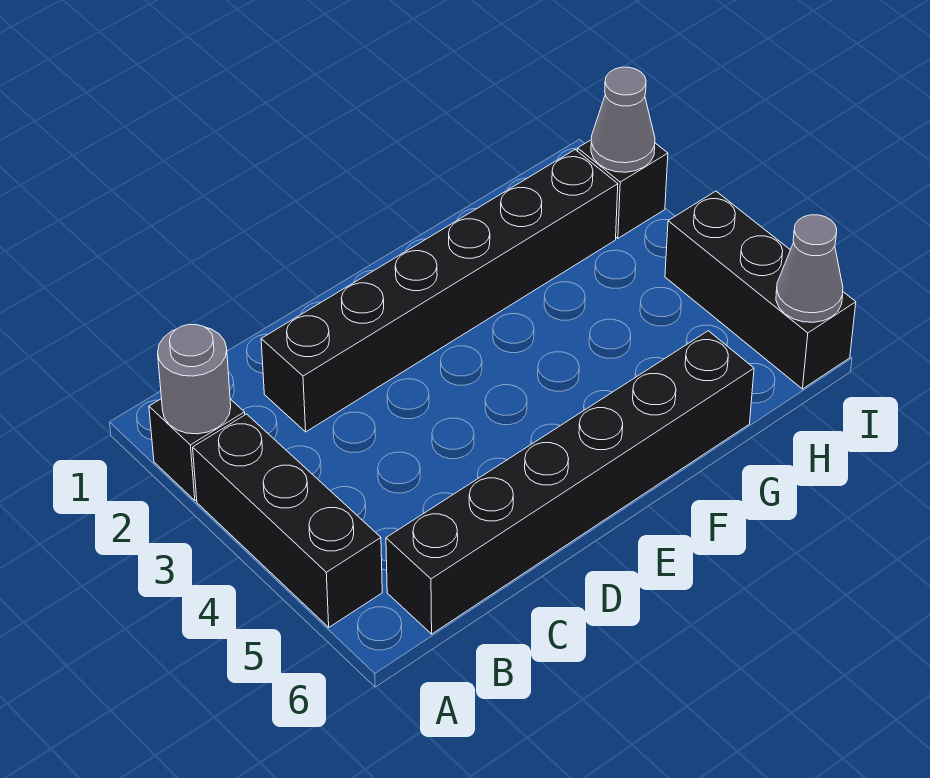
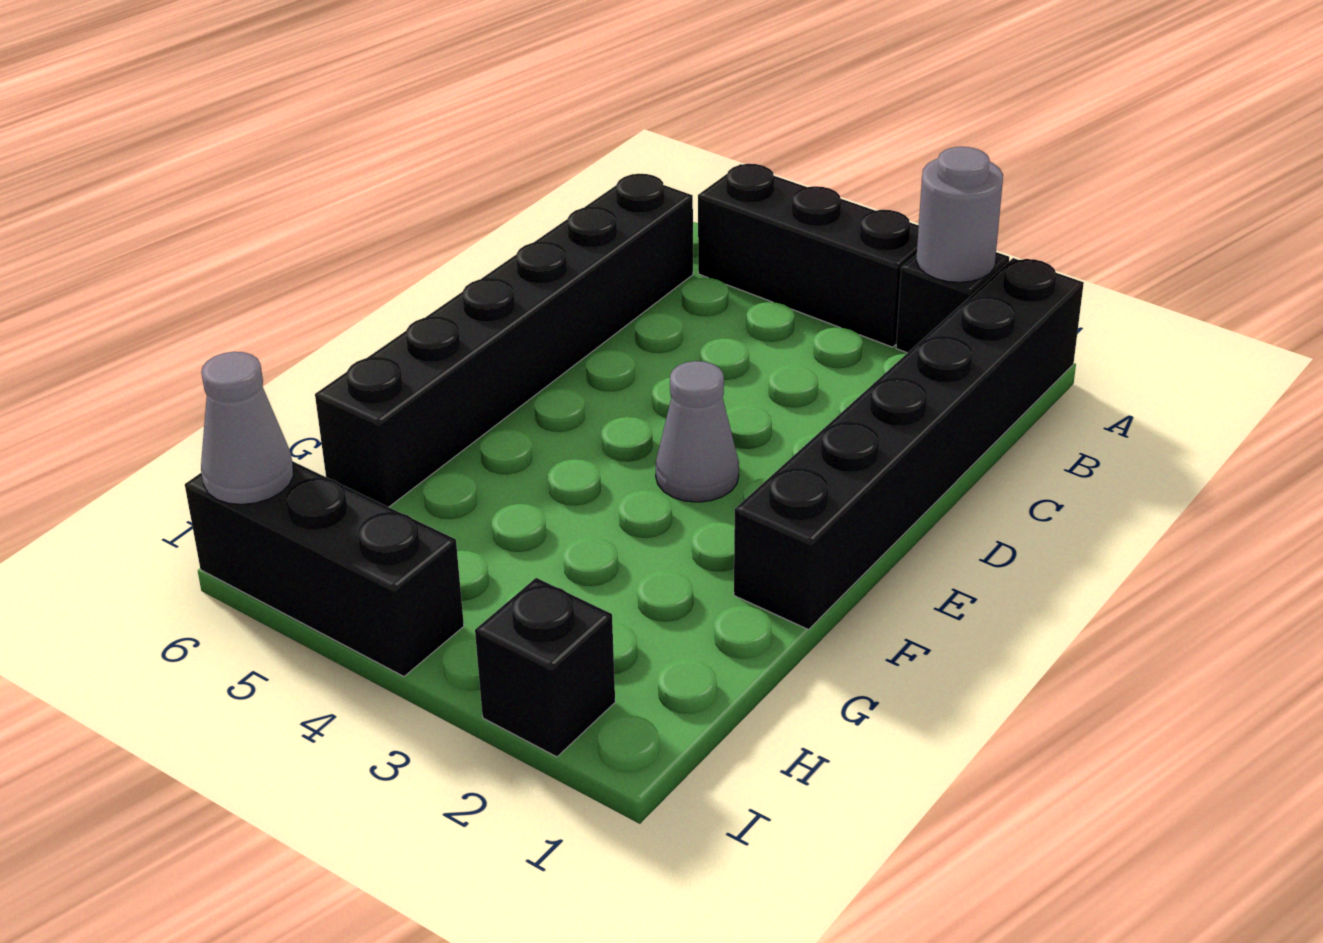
black brick C2:H2 level 1 -> black brick A1:F1 level 1
grey cone I2 level 2 -> grey cone E3 level 1

